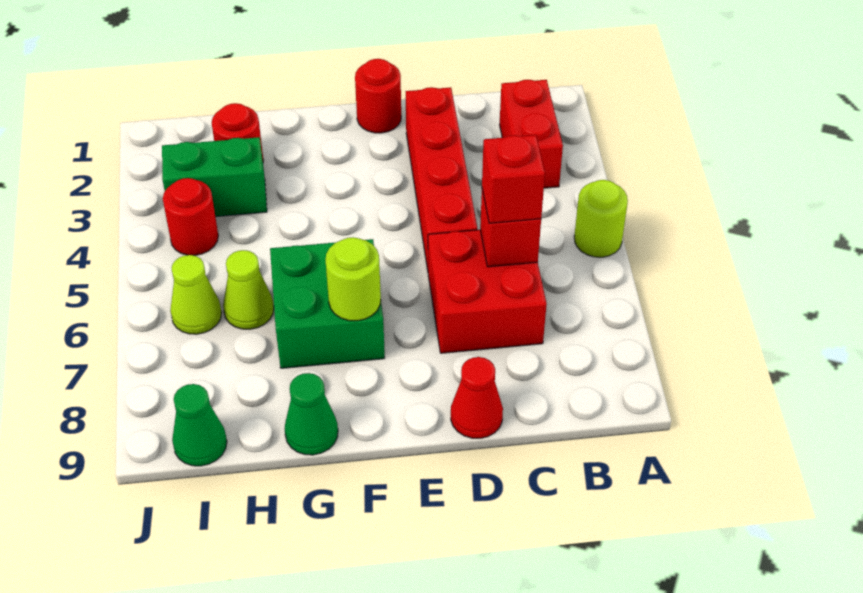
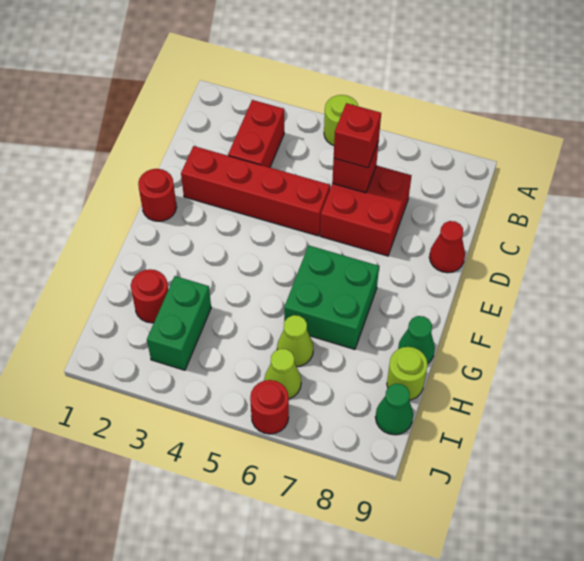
red brick B2:B3 level 1 -> red brick B3:C3 level 1
lime round brick F7 level 2 -> lime round brick H9 level 1
red round brick I4 level 1 -> red round brick J6 level 1

